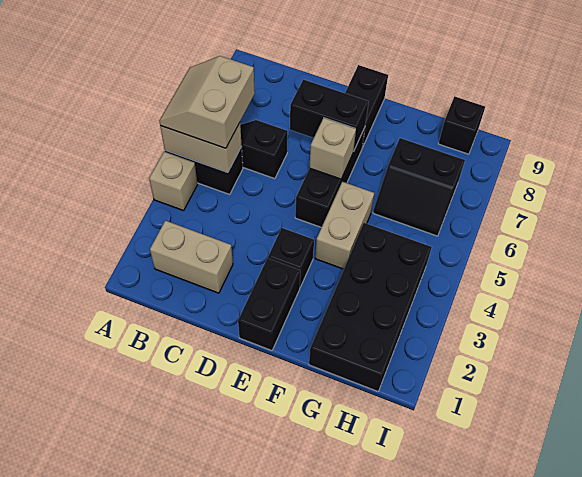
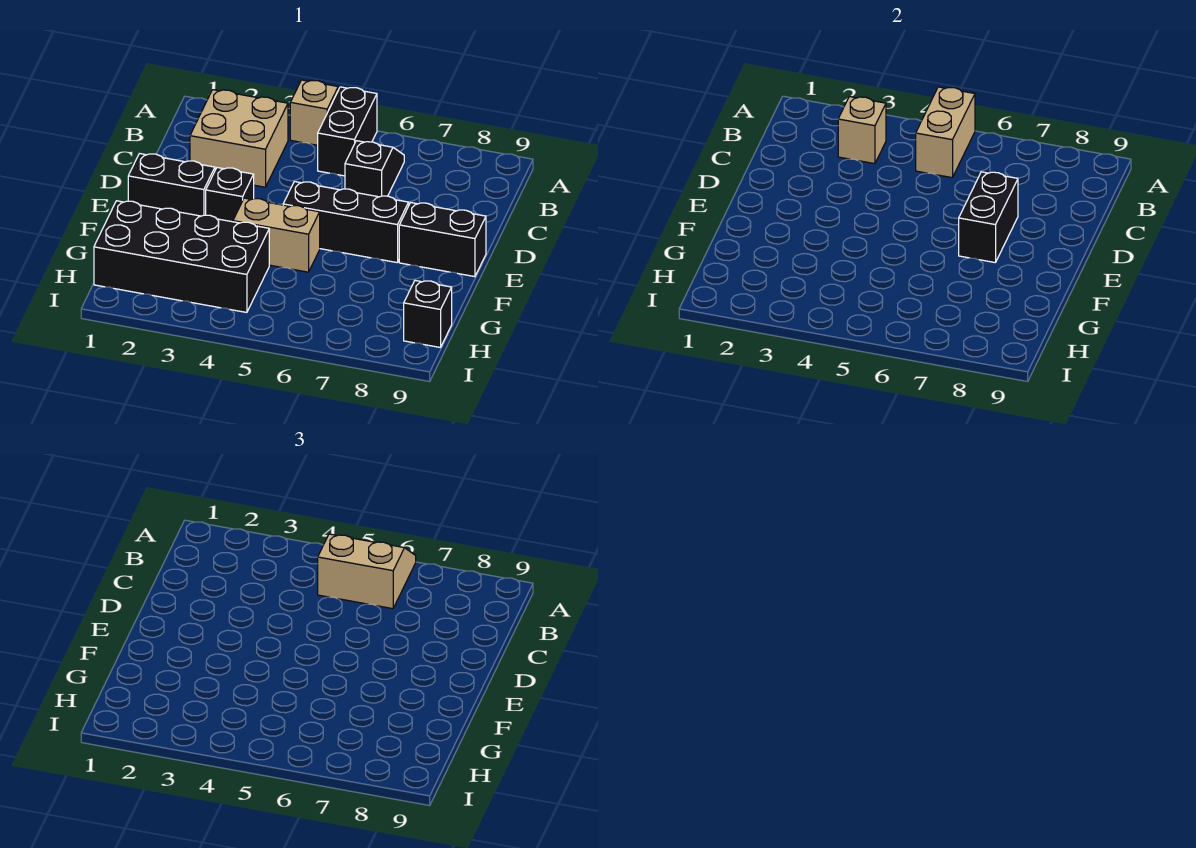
tan brick B2:C2 level 1 -> tan brick B2:C3 level 1
tan brick E6 level 2 -> tan brick B3 level 2
black slope G6:H7 level 1 top 7 -> none

